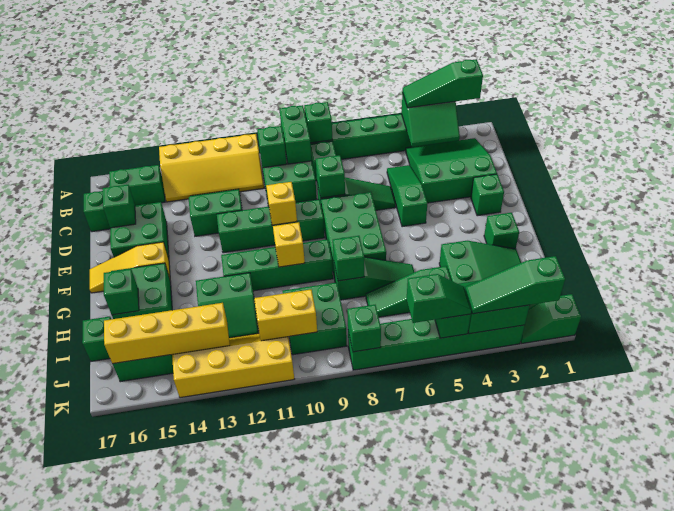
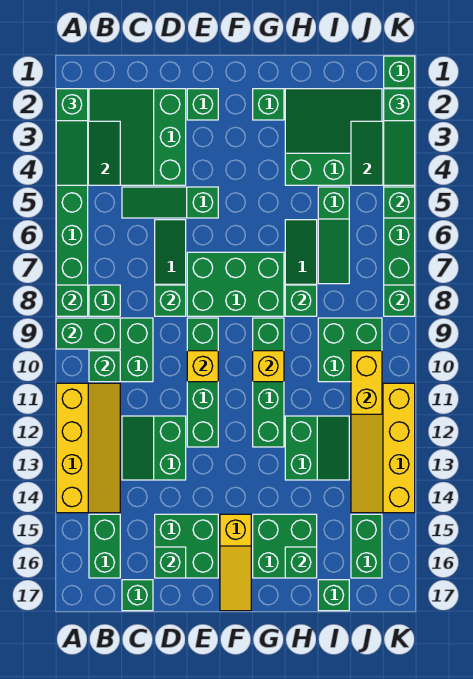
yellow brick J13:J16 level 2 -> none
green slope K5:K6 level 3 top 6 -> none

